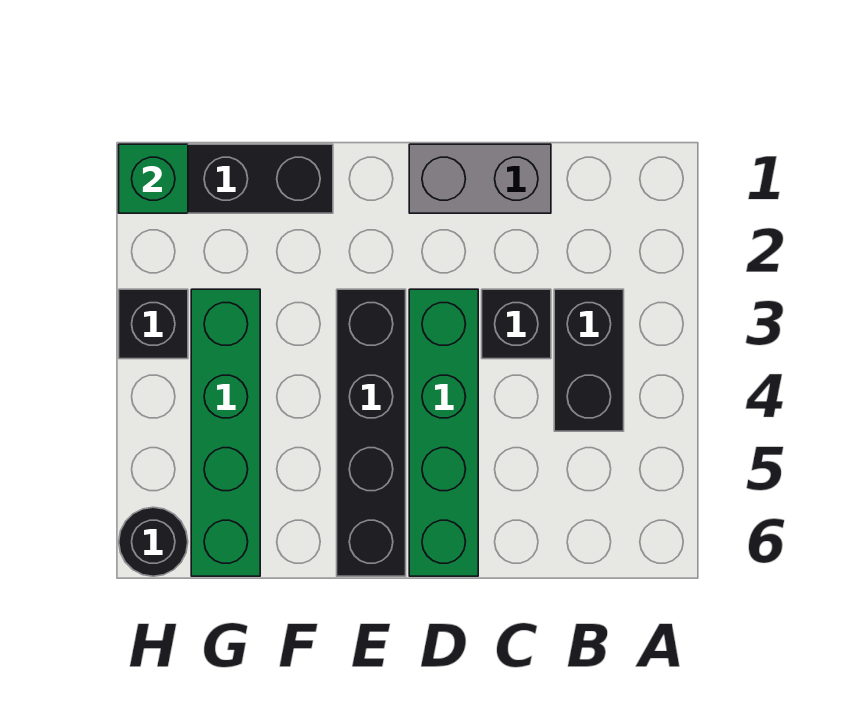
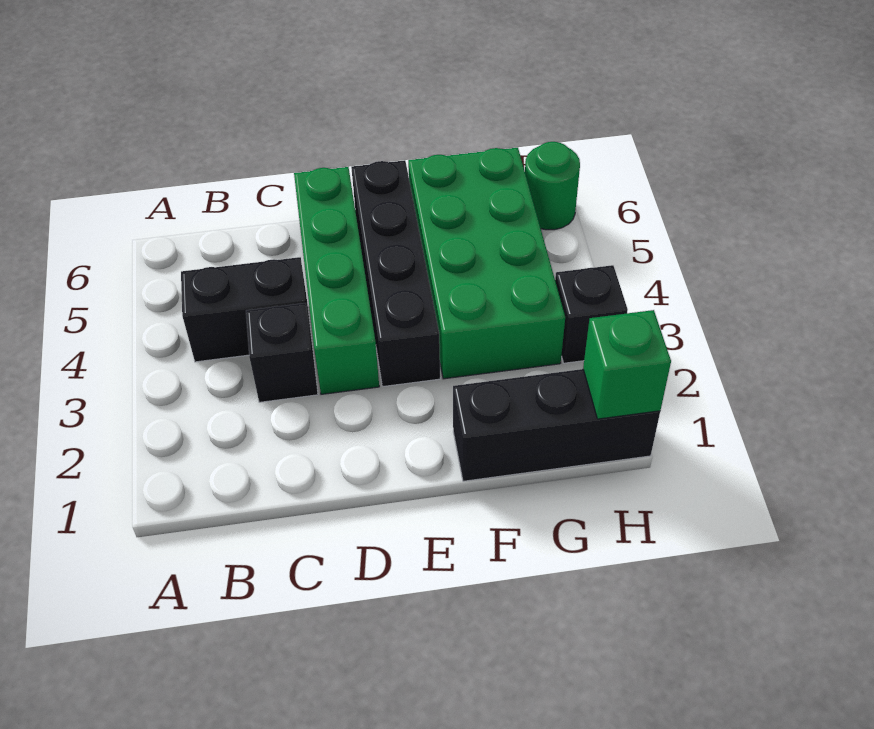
black brick B3:B4 level 1 -> black brick B4:C4 level 1
grey brick C1:D1 level 1 -> none
green brick G3:G6 level 1 -> green brick F3:G6 level 1
black round brick H6 level 1 -> green round brick H6 level 1

